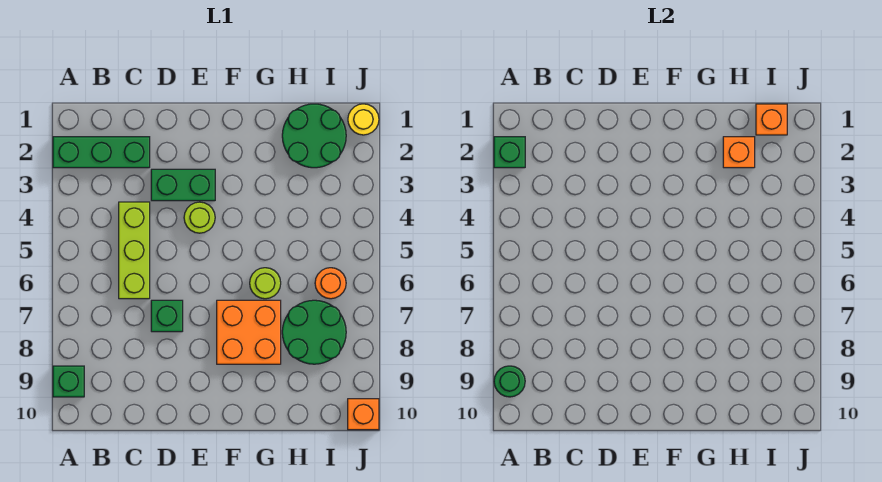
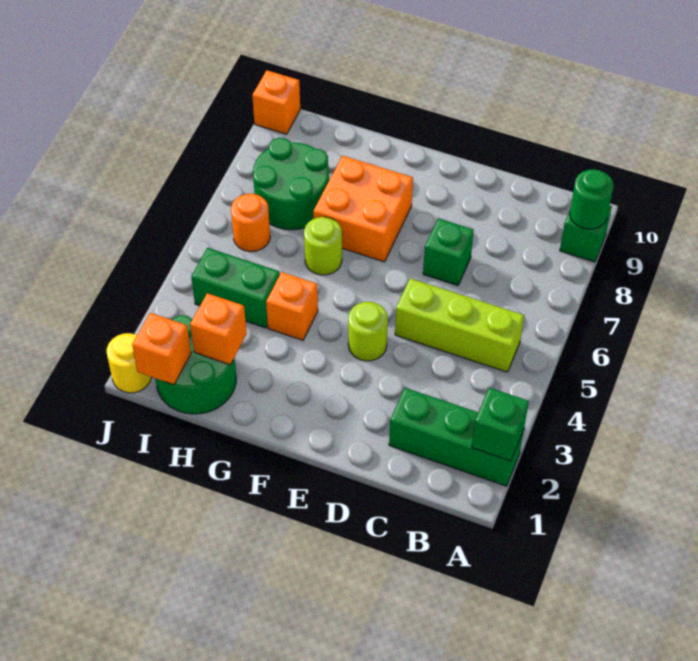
lime brick C4:C6 level 1 -> lime brick B5:D5 level 1
green brick D3:E3 level 1 -> green brick H4:I4 level 1
none -> orange brick G4 level 1

